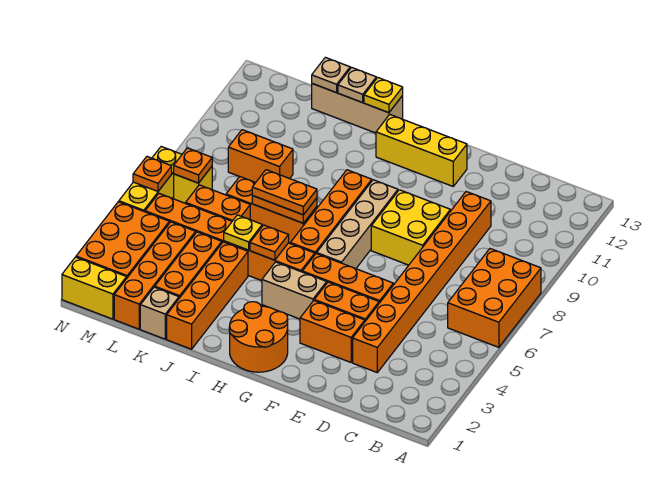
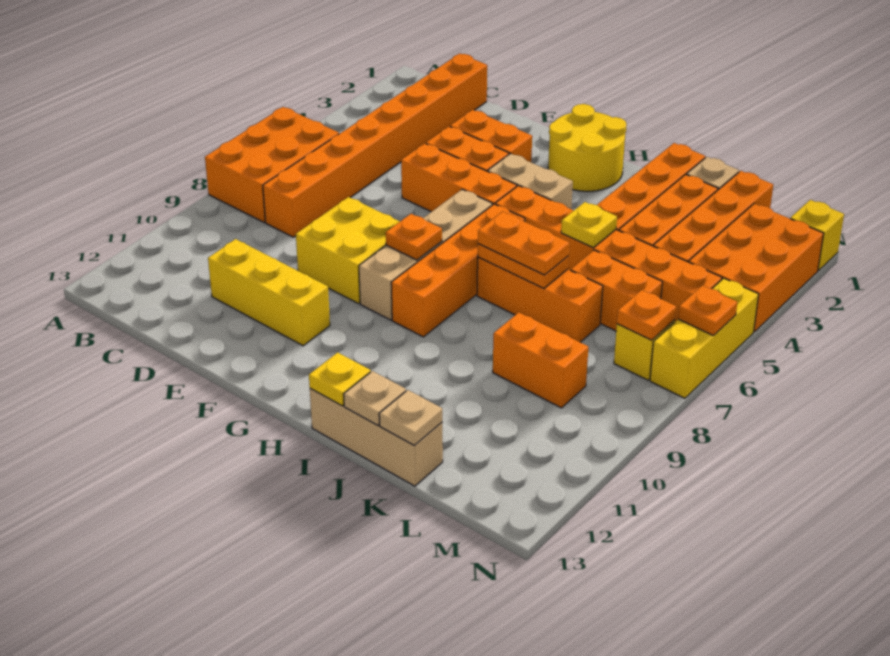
orange brick D3:D10 level 1 -> orange brick C1:C8 level 1
yellow brick F12:H12 level 1 -> yellow brick D11:F11 level 1
orange round brick G1:H2 level 1 -> yellow round brick G1:H2 level 1
orange plate I5 level 2 -> orange plate G8 level 2
yellow brick M1:N1 level 1 -> yellow brick N1 level 1

